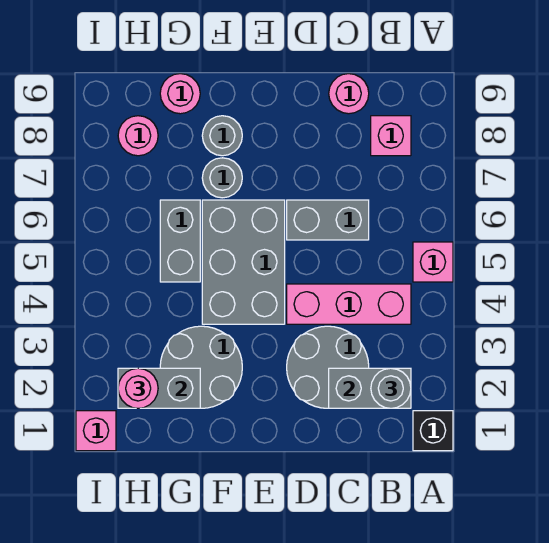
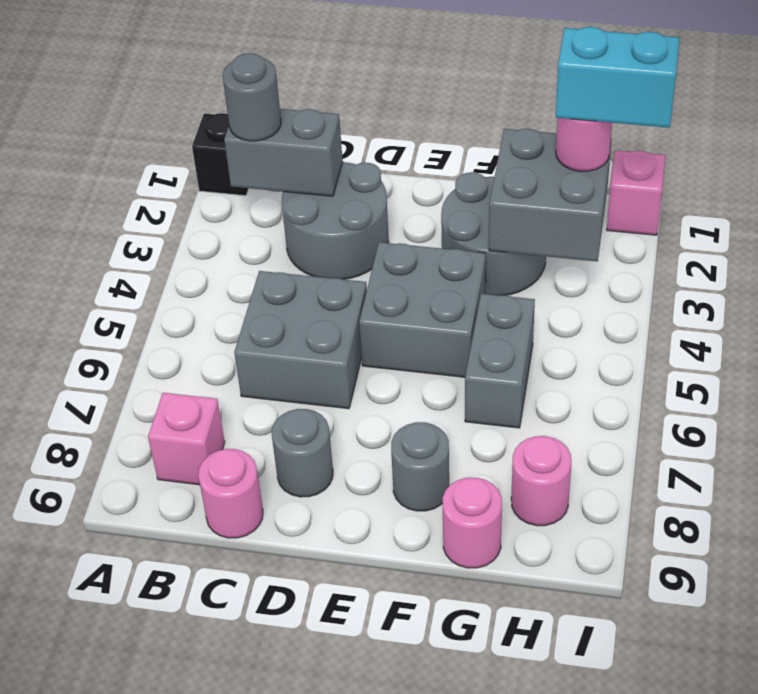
pink brick A5 level 1 -> none
pink brick B4:D4 level 1 -> none
grey brick C6:D6 level 1 -> grey brick C5:D6 level 1
grey brick E4:F6 level 1 -> grey brick E4:F5 level 1
grey round brick F7 level 1 -> grey round brick D8 level 1
grey brick G2:H2 level 2 -> grey brick G2:H3 level 2
none -> cyan brick H2:I2 level 4

